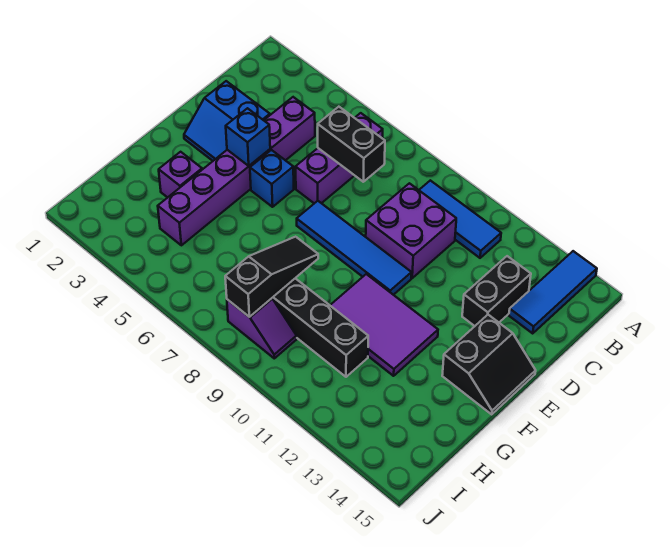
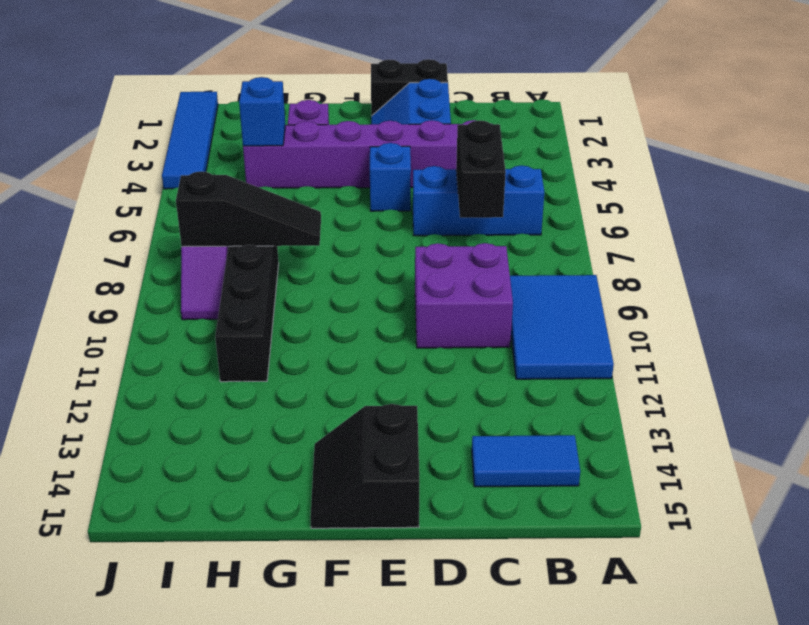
blue tile A14:C14 level 1 -> blue tile B14:C14 level 1
purple brick B6:D6 level 1 -> blue brick B6:D6 level 1
blue tile B9:B11 level 1 -> blue tile A9:B11 level 1
black brick C13:D13 level 1 -> black brick D1:E1 level 1
blue brick E4 level 2 -> blue brick H4 level 2
blue tile E7:E10 level 1 -> blue tile J1:J4 level 1
black slope E14:F15 level 1 top 14 -> black slope E14:F15 level 1 top E
purple tile F10:G12 level 1 -> none

